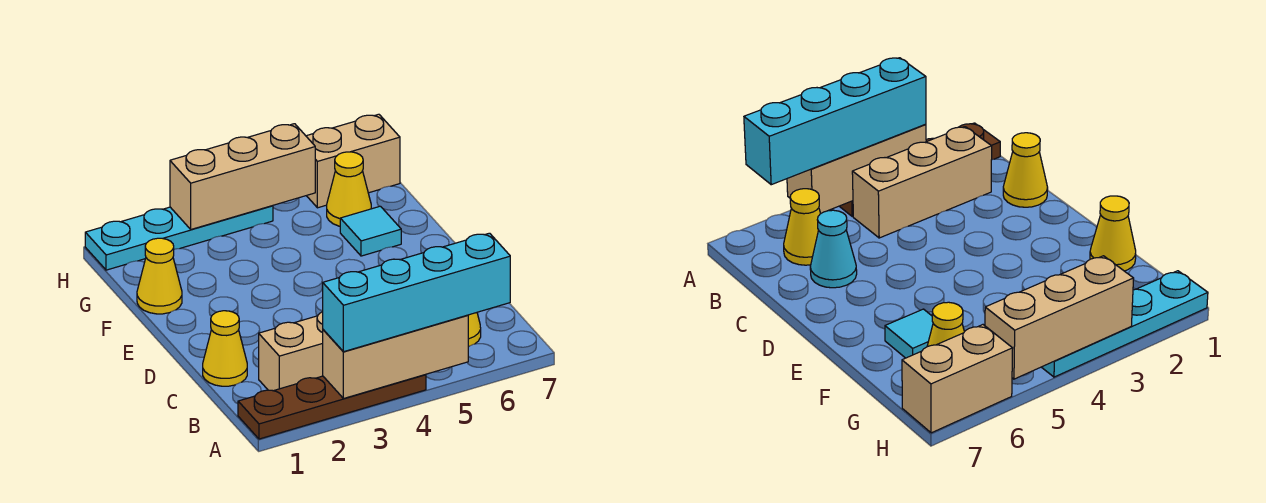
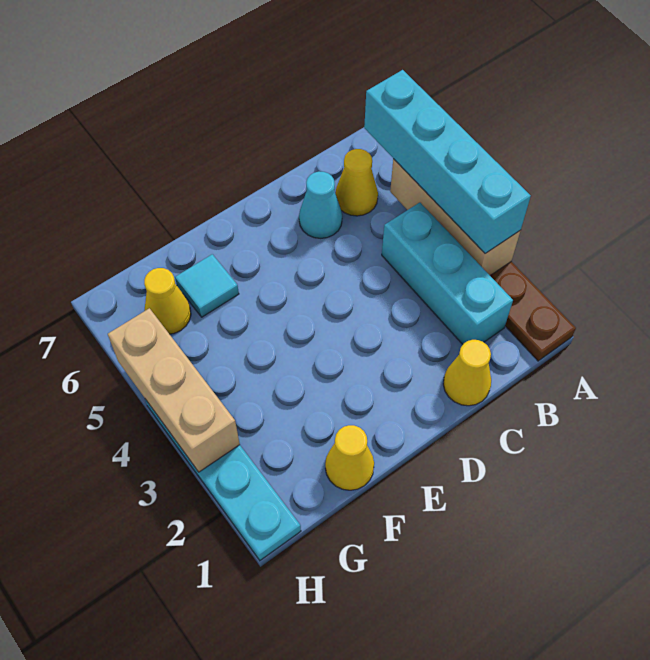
tan brick B2:B4 level 1 -> cyan brick B2:B4 level 1
tan brick H6:H7 level 1 -> none

